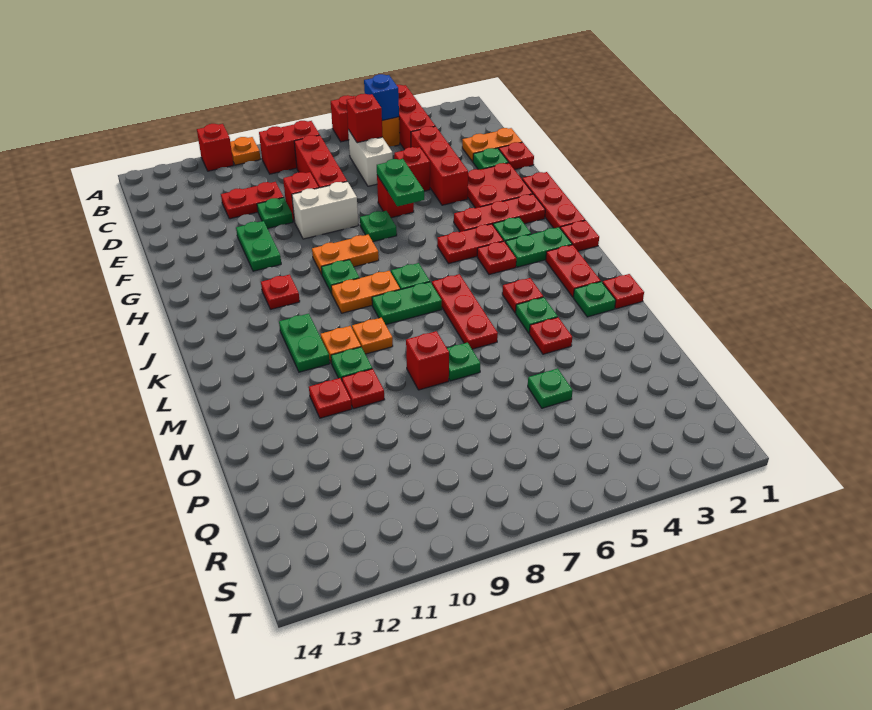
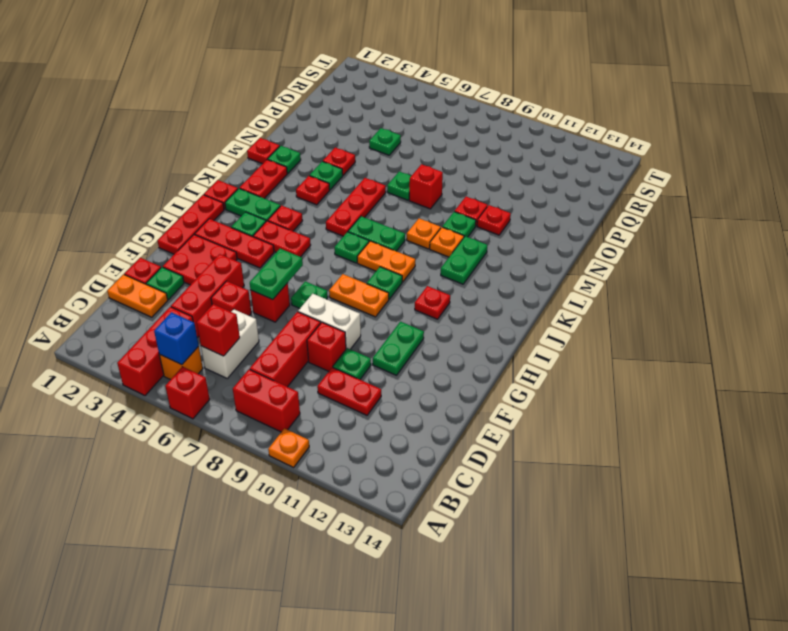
red brick A11 level 1 -> none

